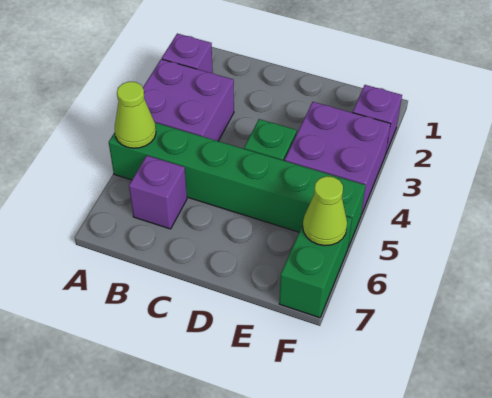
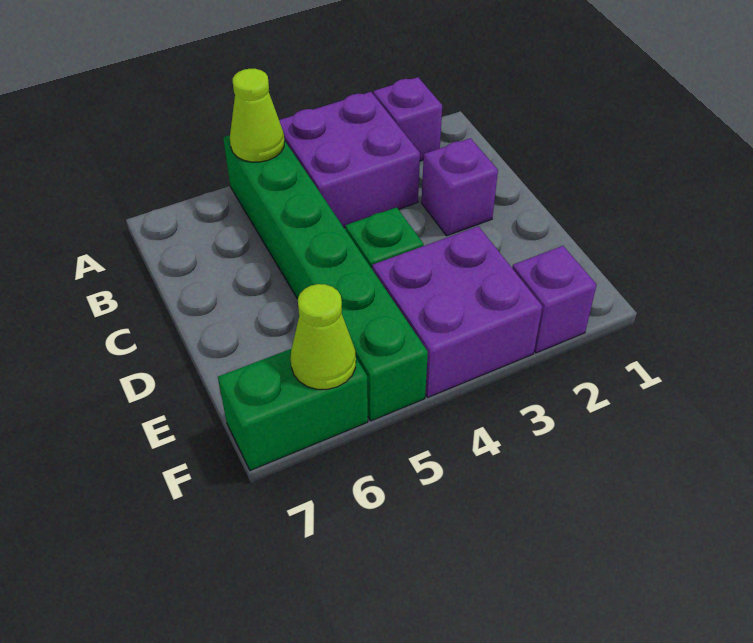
purple brick B6 level 1 -> purple brick C2 level 1

